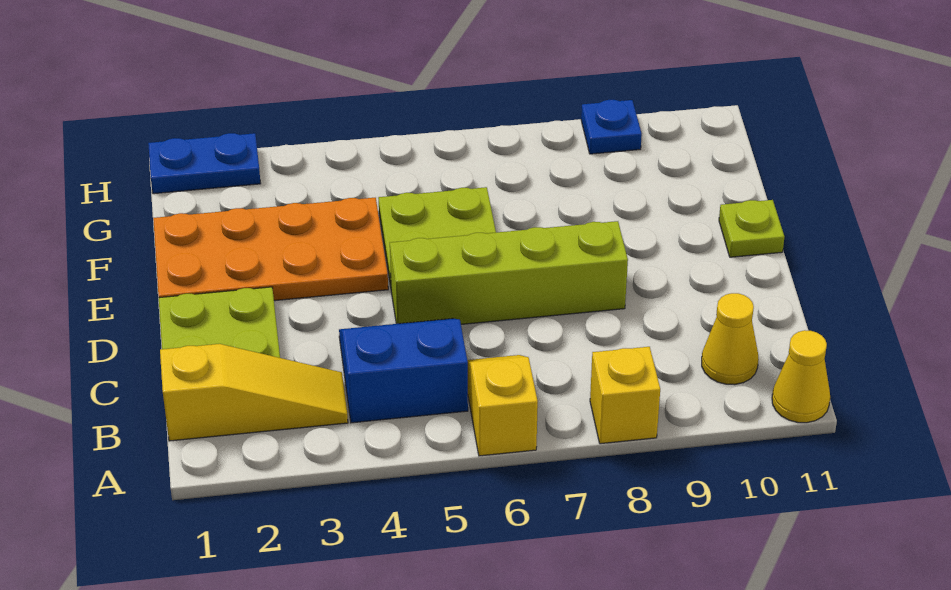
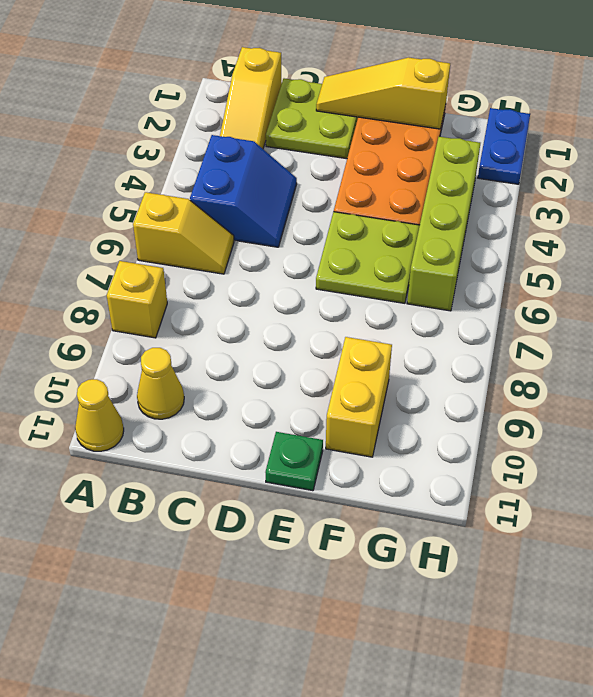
none -> yellow slope D1:F1 level 2 top F
lime brick D5:D8 level 1 -> lime brick G3:G6 level 1
lime plate E11 level 1 -> green plate E11 level 1
none -> yellow brick F9:F10 level 1
blue plate H9 level 1 -> none

